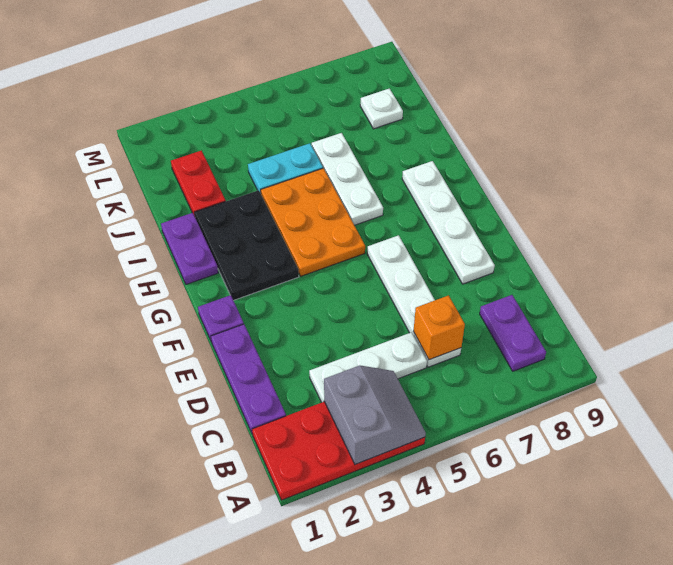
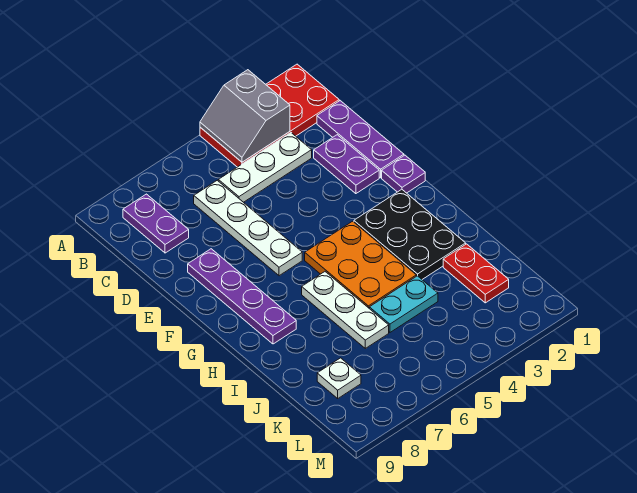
orange brick C6 level 2 -> none
white plate E8:H8 level 1 -> purple plate E8:H8 level 1
purple plate H1:I1 level 1 -> purple plate D2:E2 level 1

